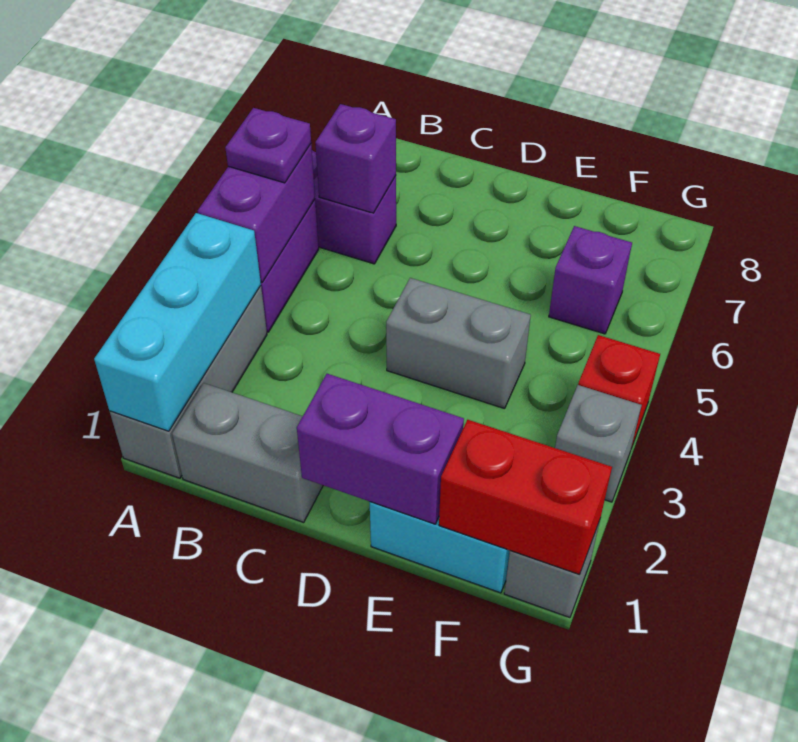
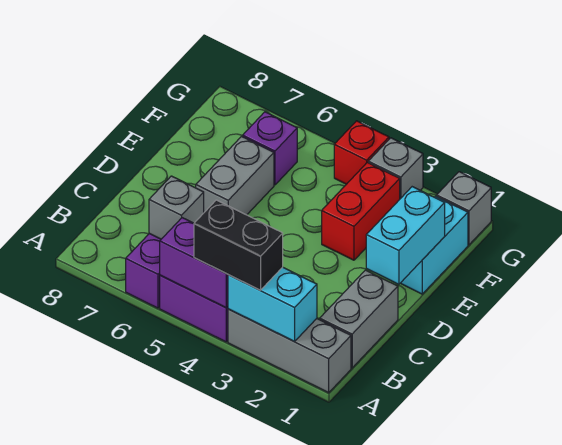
cyan brick A1:A3 level 2 -> cyan brick A2:A3 level 2
none -> black brick A3:A4 level 3
purple plate A5 level 3 -> none
purple brick B6 level 2 -> grey brick B6 level 2
purple brick D1:E1 level 2 -> cyan brick D1:E1 level 2
grey brick D4:E4 level 1 -> grey brick D6:E6 level 1
red brick F1:G1 level 2 -> red brick E3:F3 level 1

